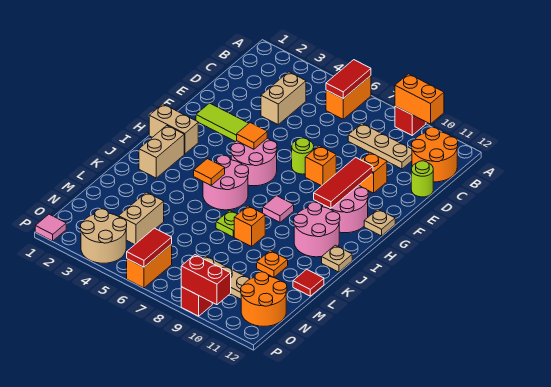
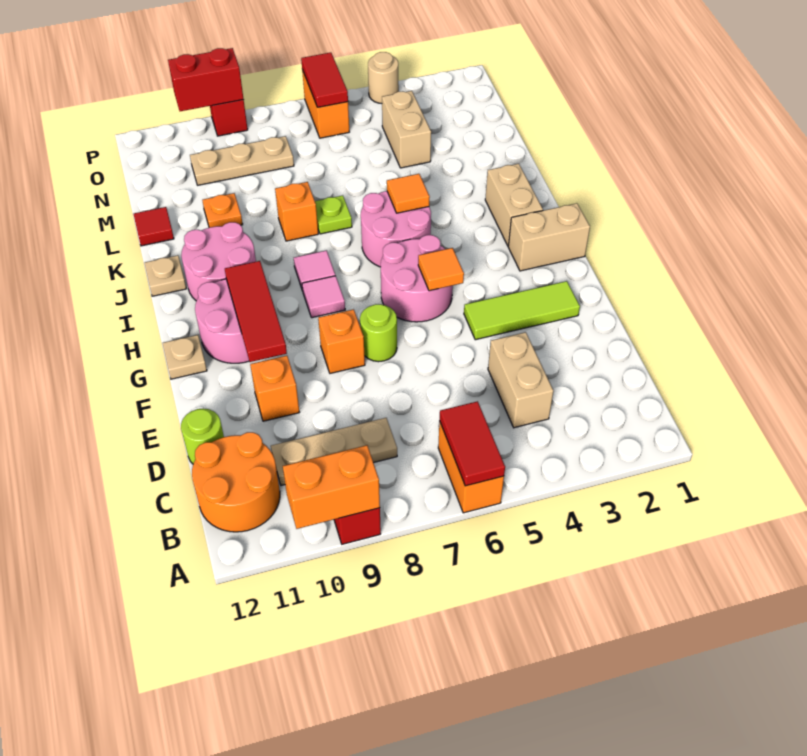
orange round brick N11:O12 level 1 -> none
tan round brick O3:P4 level 1 -> tan round brick P4 level 1
pink tile P1 level 1 -> pink tile H8 level 1

